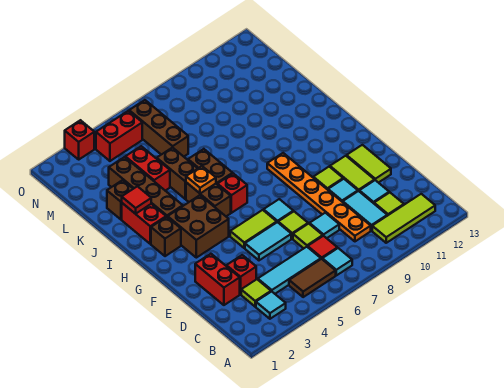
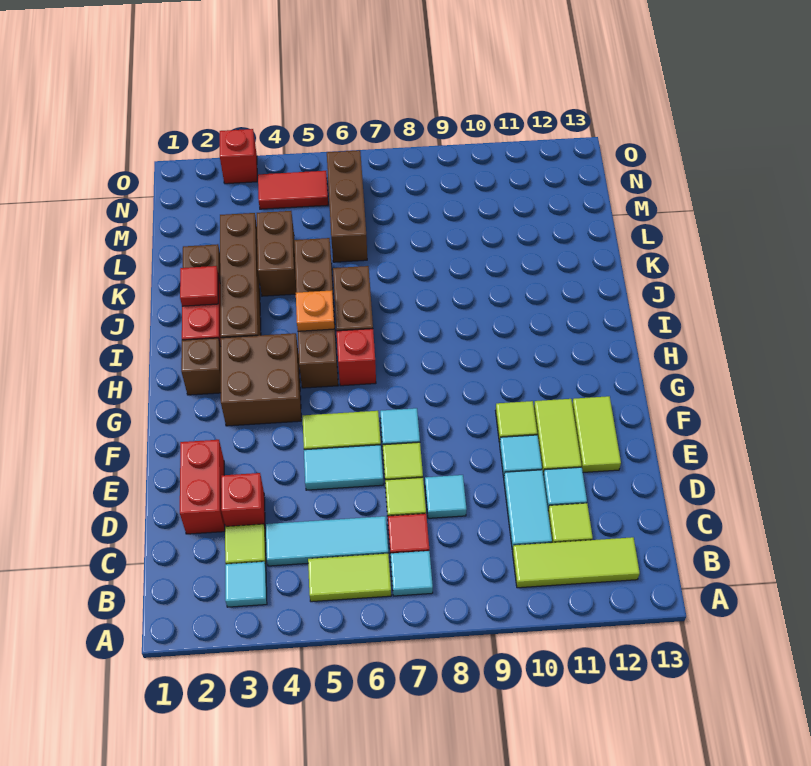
brown tile B5:B6 level 1 -> lime tile B5:B6 level 1
orange plate C9:H9 level 1 -> none
red brick K4:L4 level 1 -> brown brick K4:L4 level 1
red brick N4:N5 level 1 -> red tile N4:N5 level 1

